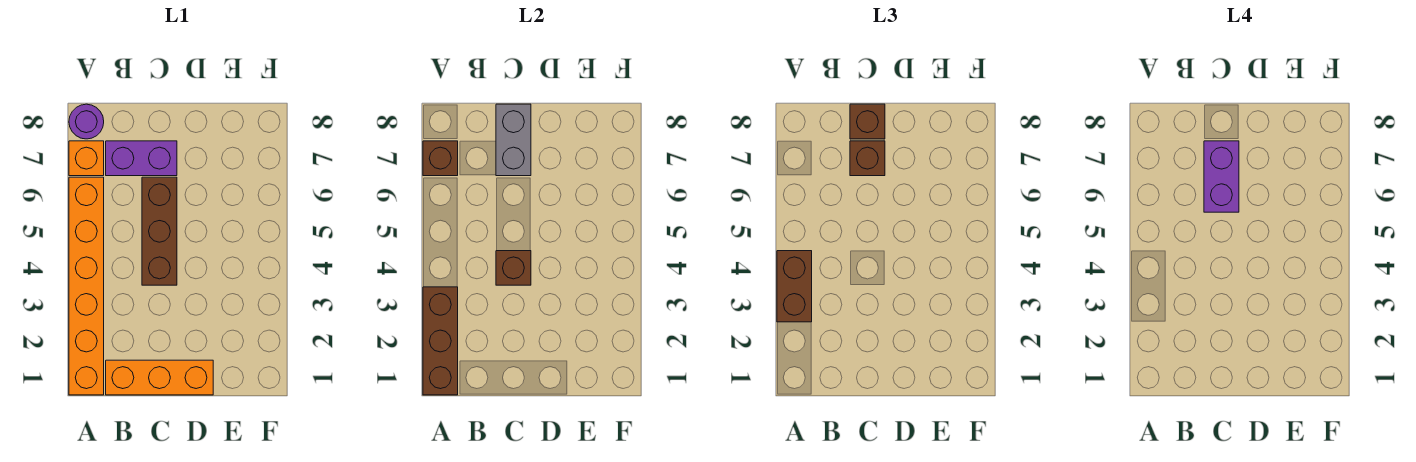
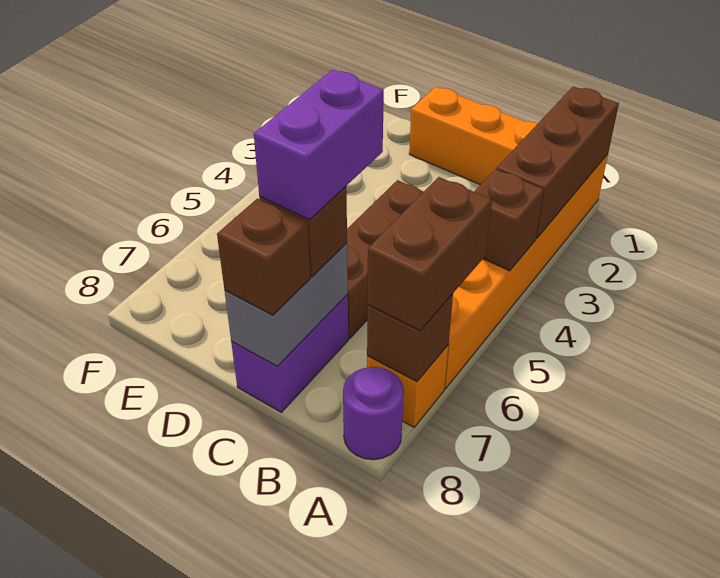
brown brick A3:A4 level 3 -> brown brick A6:A7 level 3
purple brick B7:C7 level 1 -> purple brick C7:C8 level 1
brown brick C4 level 2 -> brown brick A4 level 2

